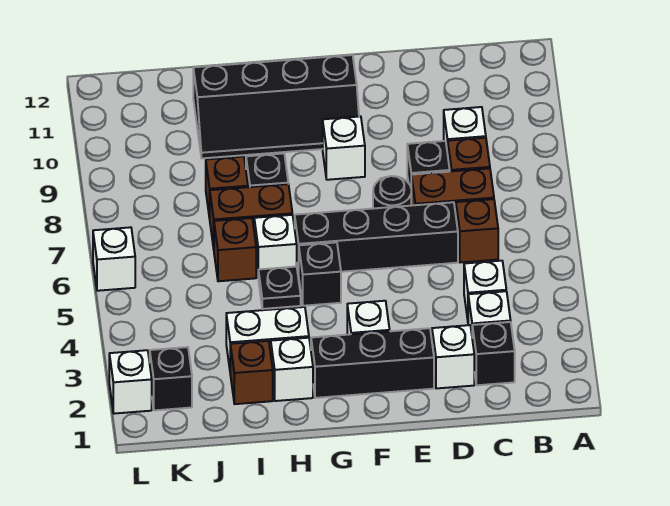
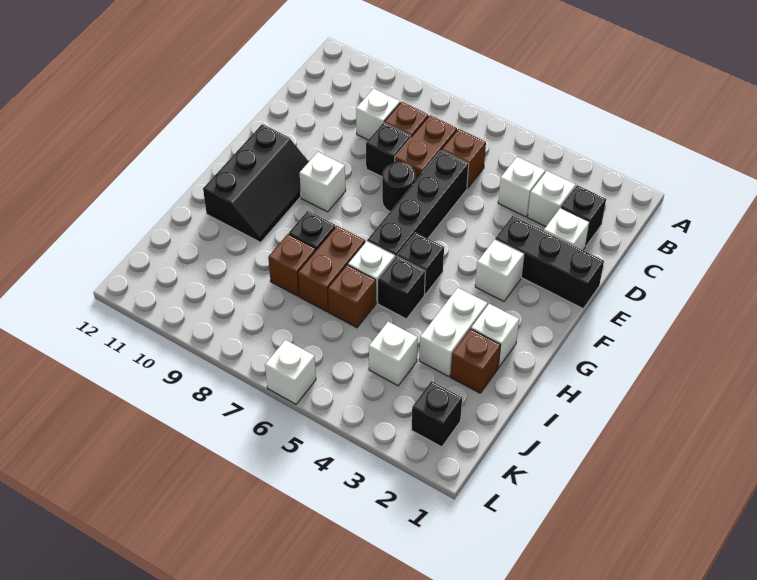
black brick E2:G2 level 1 -> black brick E1:E3 level 1
black slope F10:I11 level 1 top 11 -> black slope F10:H11 level 1 top 11
black plate H5 level 1 -> black brick H5 level 1
white brick L2 level 1 -> white brick J4 level 1

